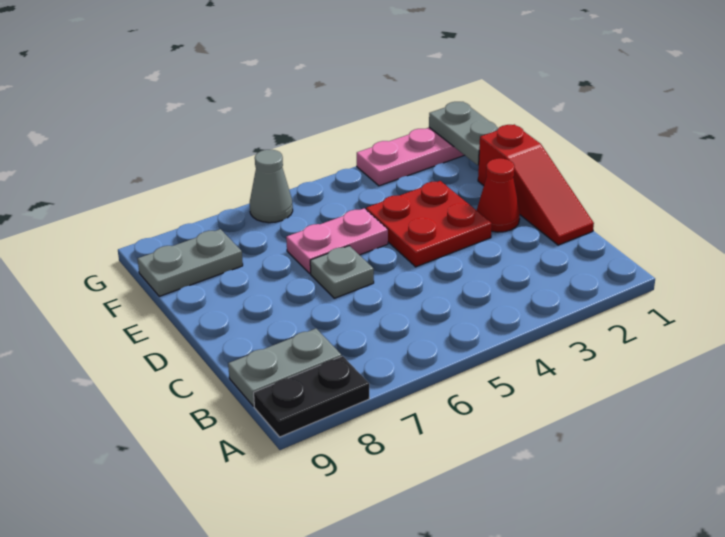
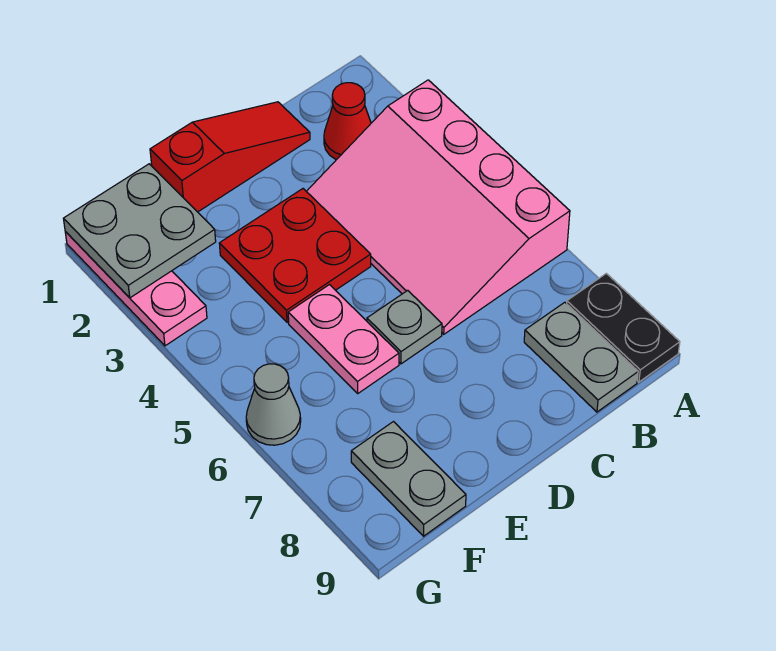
none -> pink slope A3:C6 level 1 top A
red cone D2 level 1 -> red cone B2 level 1
grey plate F1:G1 level 2 -> grey plate F1:G2 level 2

